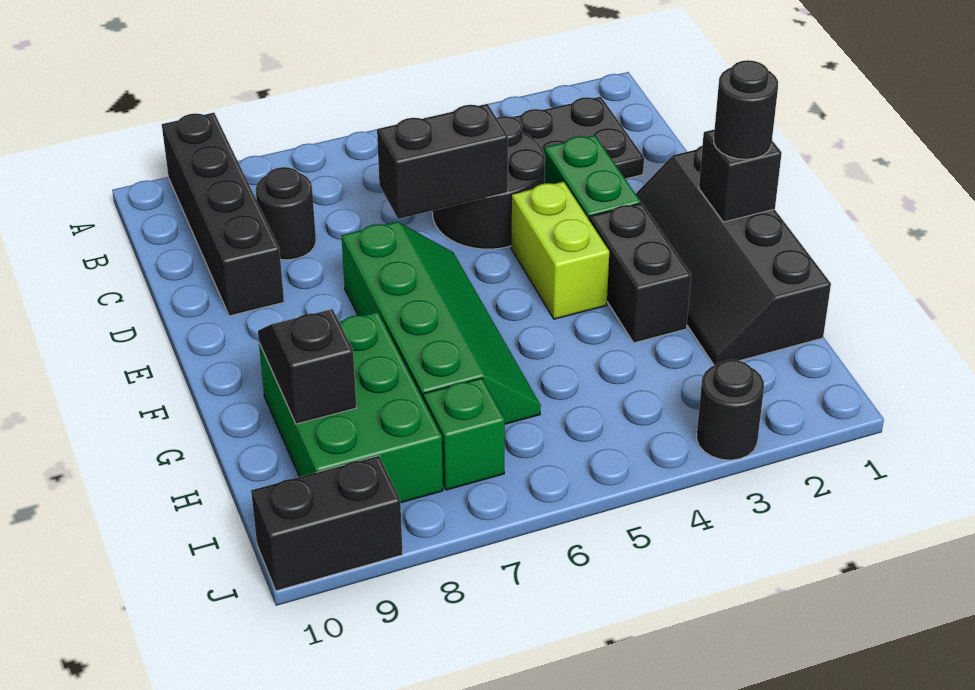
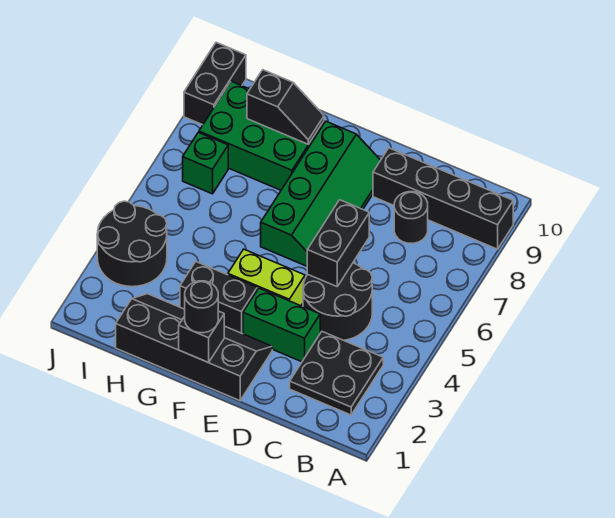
green slope E6:H7 level 1 top 7 -> green slope E6:F9 level 1 top F
black round brick J3 level 1 -> black round brick I3:J4 level 1

